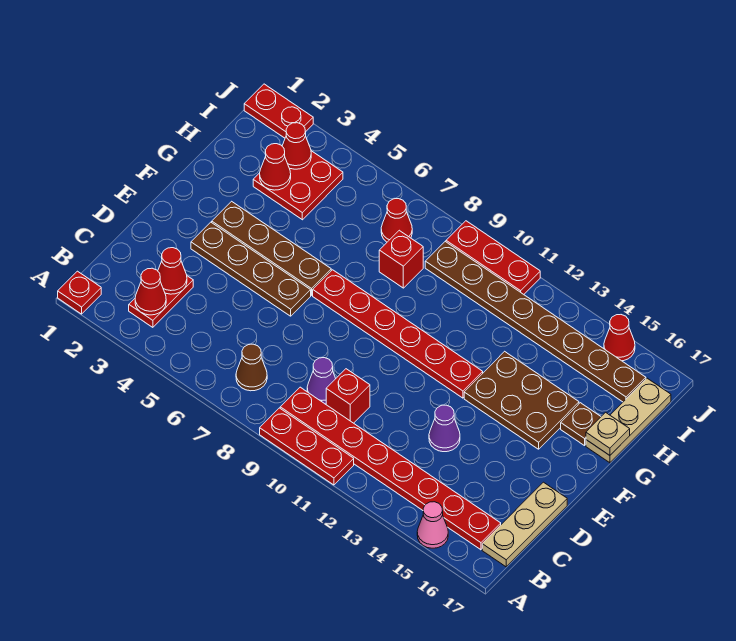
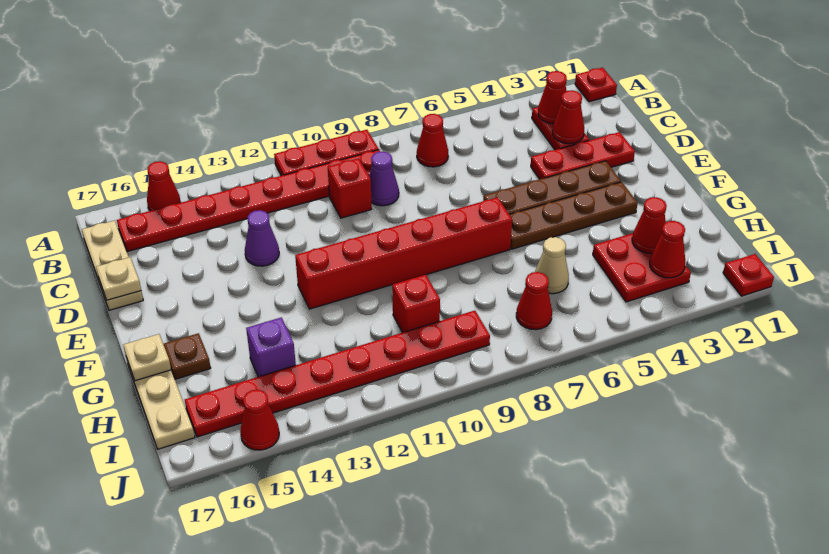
pink cone A15 level 1 -> red cone A15 level 1
brown cone B7 level 1 -> red cone B7 level 1
none -> tan plate D17 level 2
red plate F7:F12 level 1 -> red brick F7:F12 level 1
brown plate F13:G15 level 1 -> none
none -> tan cone H6 level 1
red brick H8 level 1 -> red brick H10 level 1
none -> purple brick H14 level 1
brown plate I9:I16 level 1 -> red plate I9:I16 level 1
red plate J1:J2 level 1 -> red plate J1 level 1
red plate J9:J11 level 1 -> red plate D2:D4 level 1

